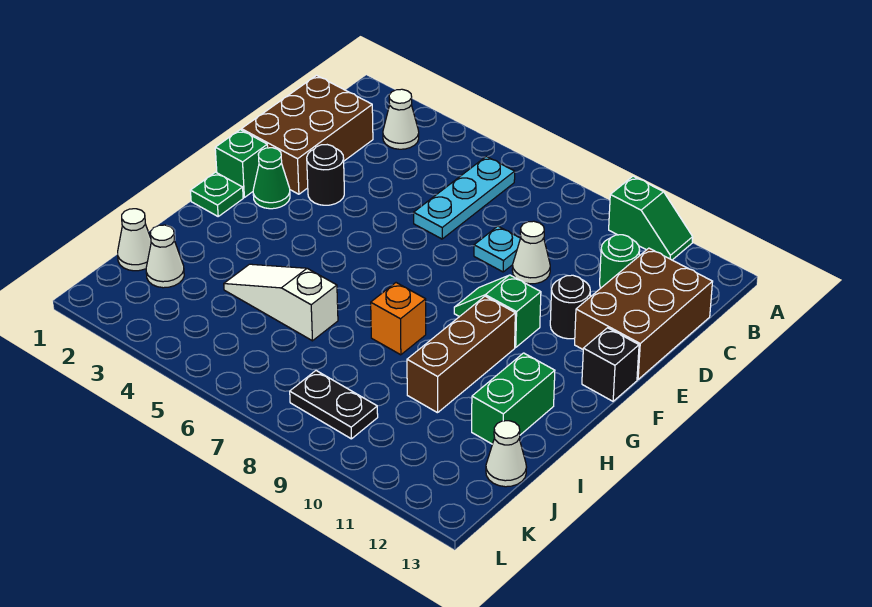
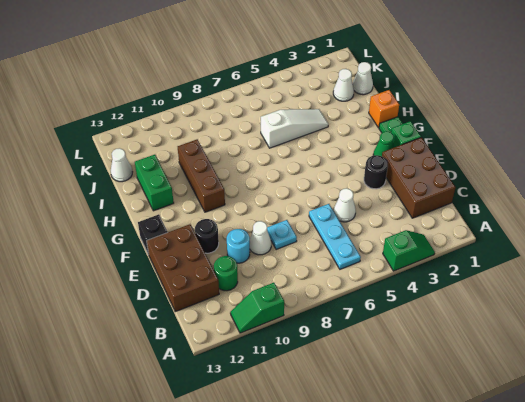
white cone B3 level 1 -> white cone D5 level 1
none -> cyan round brick D10 level 1
green slope F9:F10 level 1 top 10 -> green slope A3:A4 level 1 top 4
orange brick H8 level 1 -> orange brick H1 level 1
black plate K8:K9 level 1 -> none

